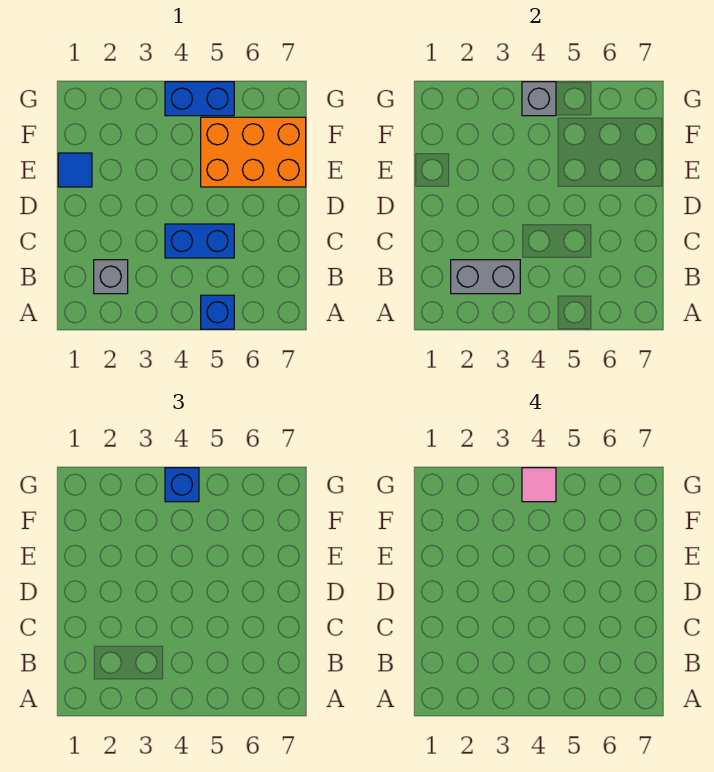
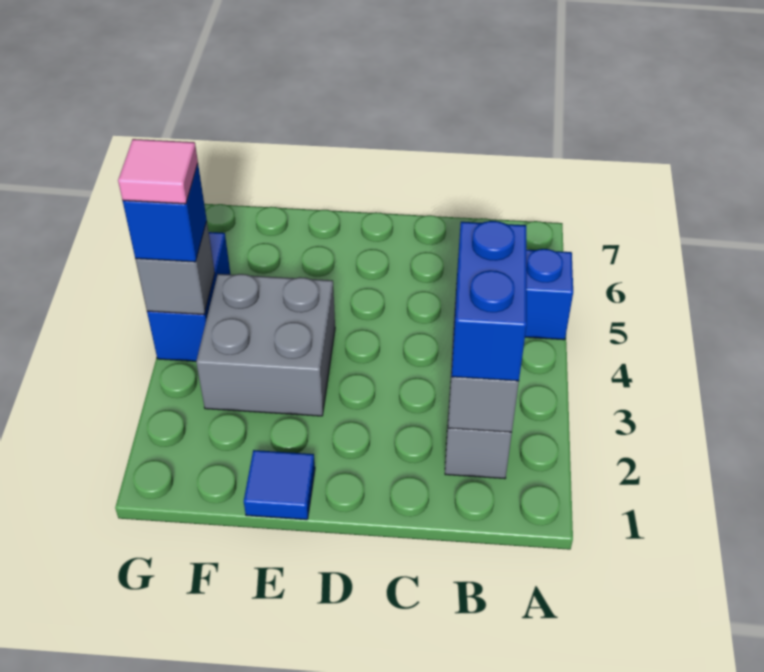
blue brick C4:C5 level 1 -> blue brick B2:B3 level 3
none -> grey brick E3:F4 level 1
orange brick E5:F7 level 1 -> none

